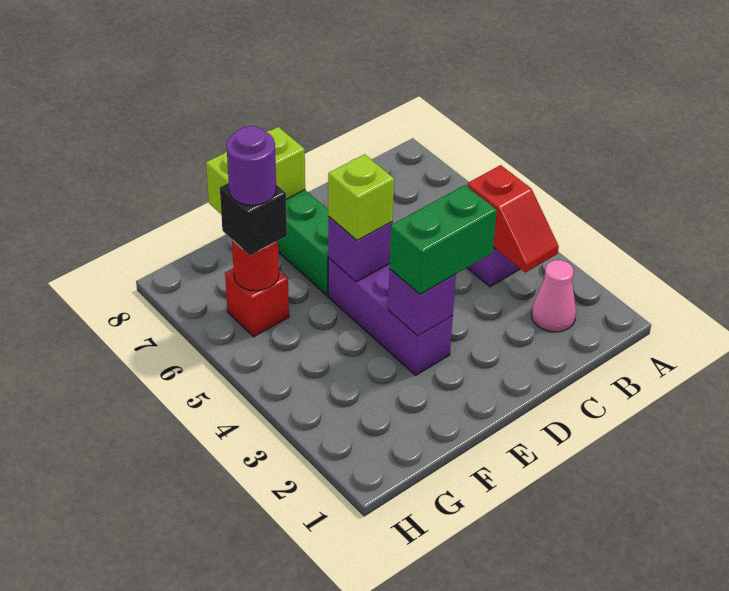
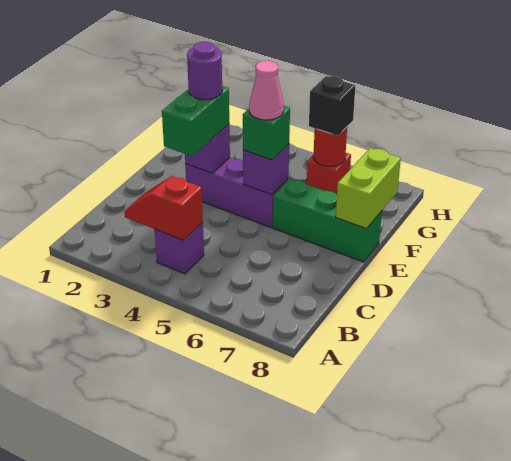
pink cone B2 level 1 -> pink cone E5 level 4
lime brick E5 level 3 -> green brick E5 level 3
purple round brick G6 level 4 -> purple round brick E3 level 4

